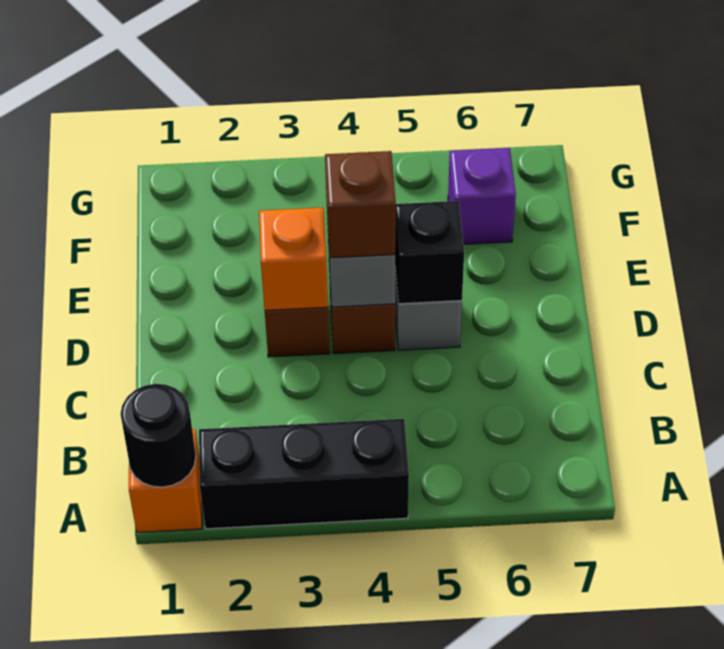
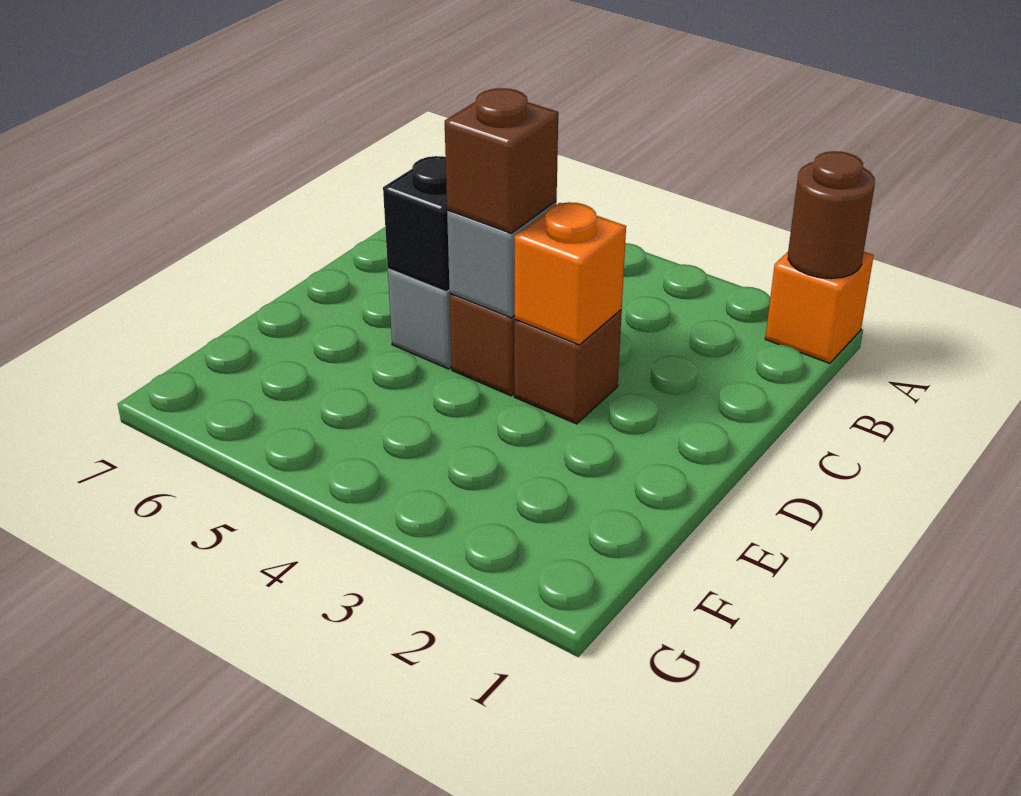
black round brick A1 level 2 -> brown round brick A1 level 2
black brick A2:A4 level 1 -> none
purple brick F6 level 1 -> none

